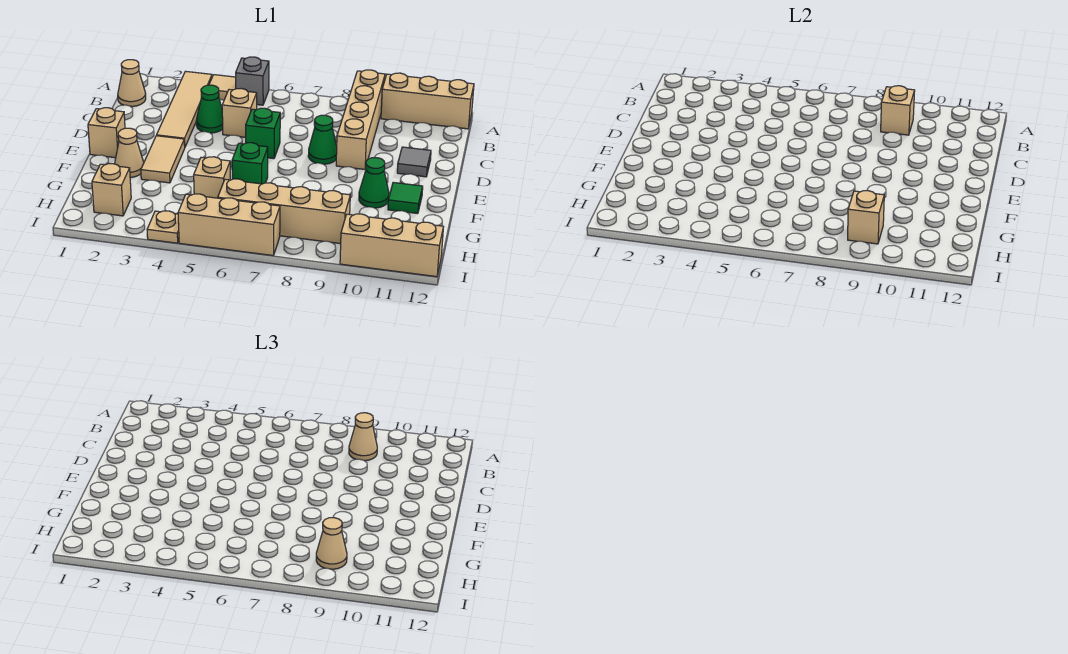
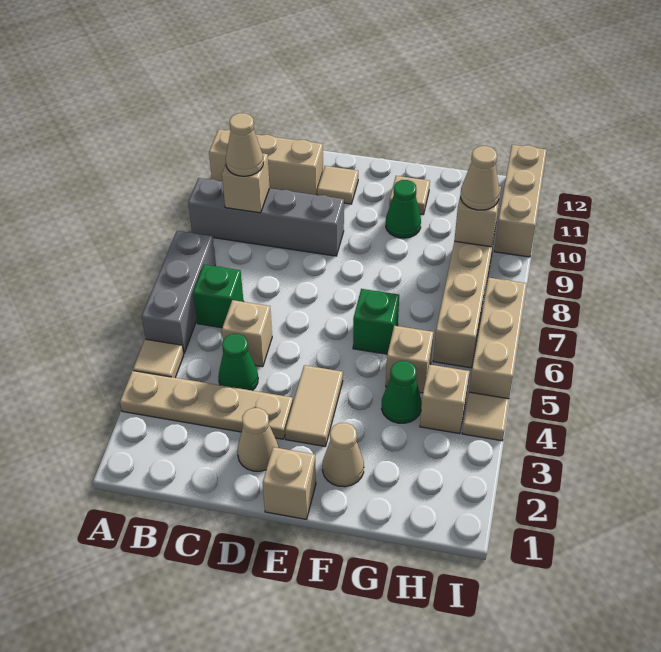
tan tile A3:D3 level 1 -> tan plate A3:D3 level 1
grey brick A5 level 1 -> grey brick A5:A7 level 1
tan brick A9:D9 level 1 -> grey brick A9:D9 level 1
tan brick A10:A12 level 1 -> tan brick A11:C11 level 1
tan cone B1 level 1 -> tan cone D2 level 1
green brick D6 level 1 -> green brick B6 level 1
green cone D8 level 1 -> green cone G4 level 1
grey tile D11 level 1 -> tan tile D11 level 1
tan tile E3:F3 level 1 -> tan tile E3:E4 level 1
green tile F11 level 1 -> tan tile F11 level 1
tan brick H2 level 1 -> tan brick H4 level 1
tan plate I4 level 1 -> tan tile I4 level 1

